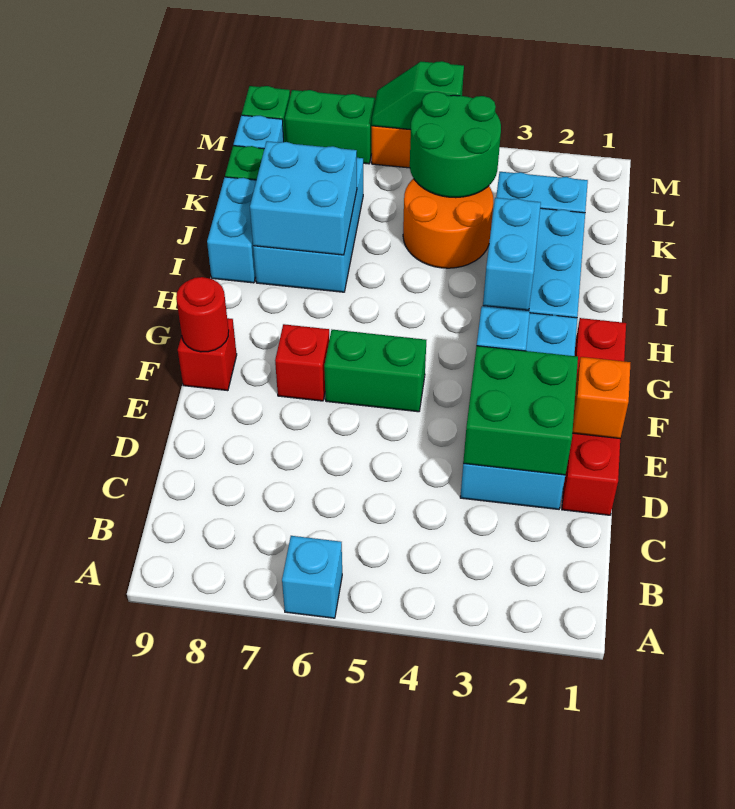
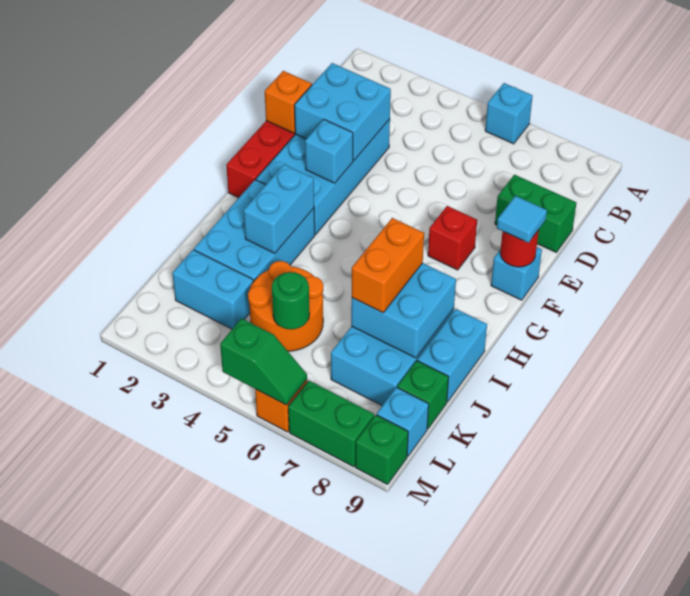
green brick D2:E3 level 2 -> cyan brick D2:E3 level 2
green brick F5:F6 level 1 -> green brick D8:D9 level 1
red brick F9 level 1 -> cyan brick F9 level 1
none -> cyan tile F9 level 3
none -> orange brick I7:J7 level 3
green round brick K4:L5 level 2 -> green round brick K5 level 2

